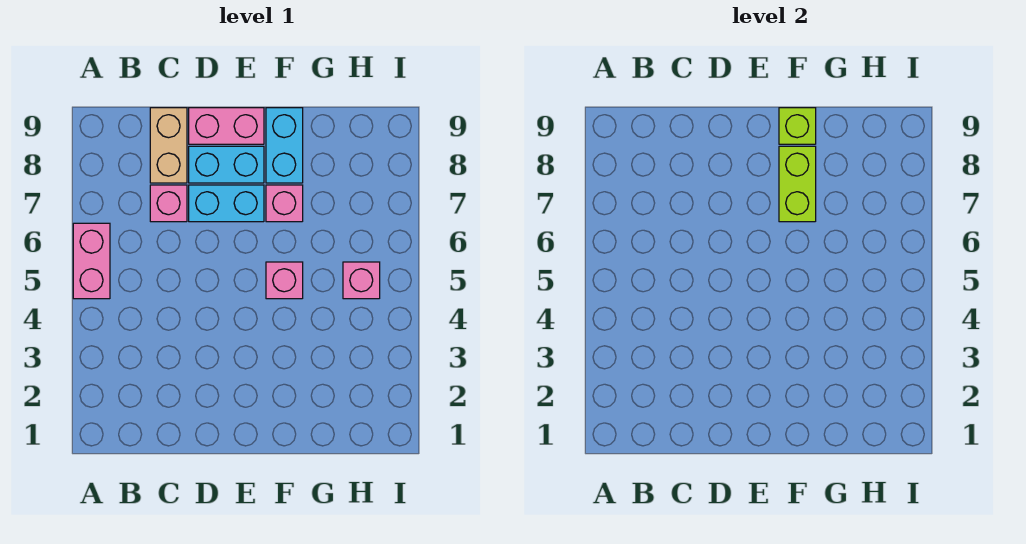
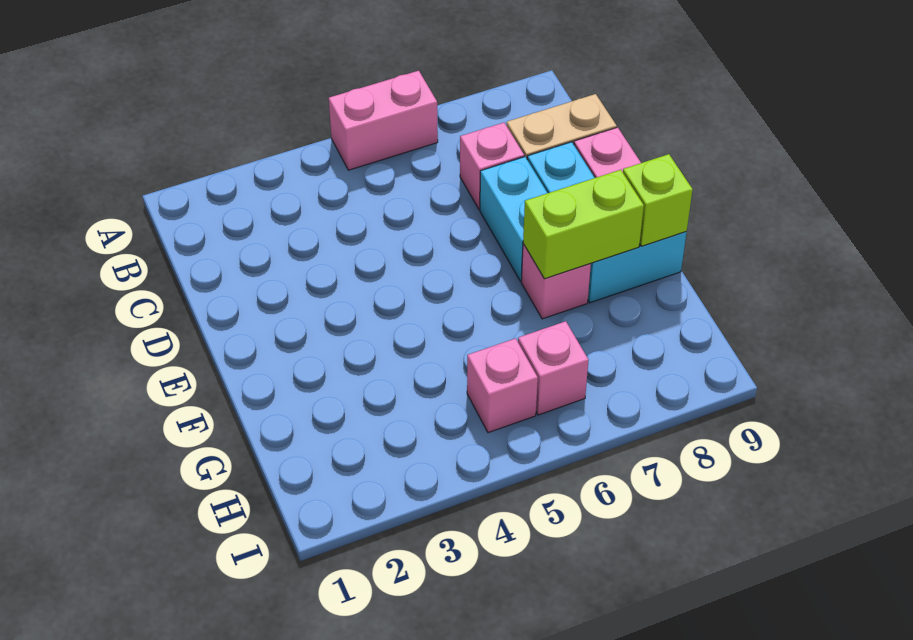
pink brick F5 level 1 -> pink brick H6 level 1

